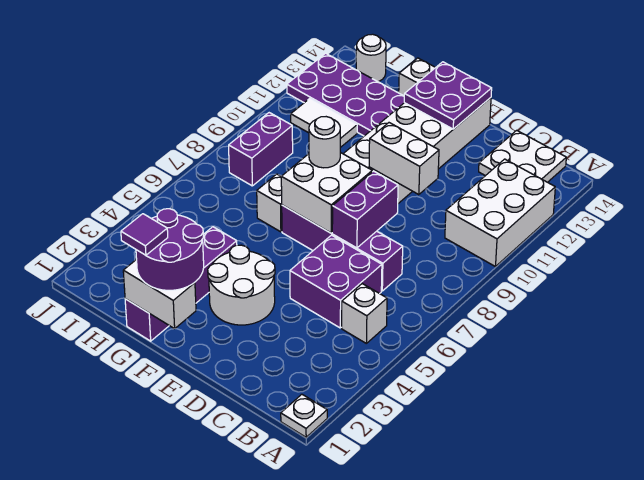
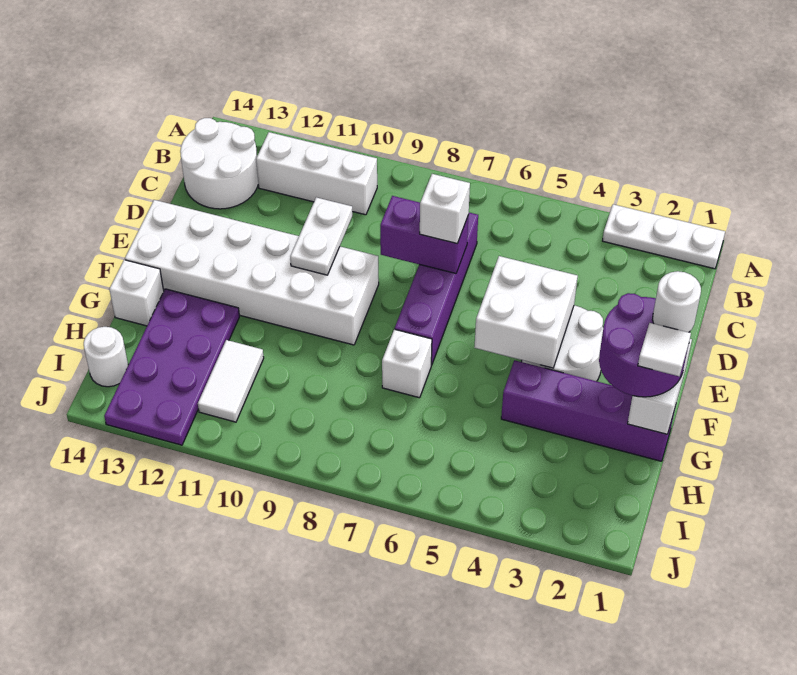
white plate A1 level 1 -> white plate A1:A3 level 1
white brick A10:B12 level 1 -> white brick B10:B12 level 1
white brick B5 level 1 -> white brick D7 level 3
white plate B13:C14 level 1 -> white round brick B13:C14 level 1
purple brick C5:D6 level 1 -> none
white brick D10:E10 level 2 -> white plate D10:E10 level 2
white brick E7:F8 level 2 -> white brick E4:F5 level 2
purple plate E13:F14 level 2 -> none
white round brick F8 level 3 -> white round brick F1 level 4
purple tile G1 level 4 -> white tile G1 level 4
purple brick I8:I9 level 1 -> none

